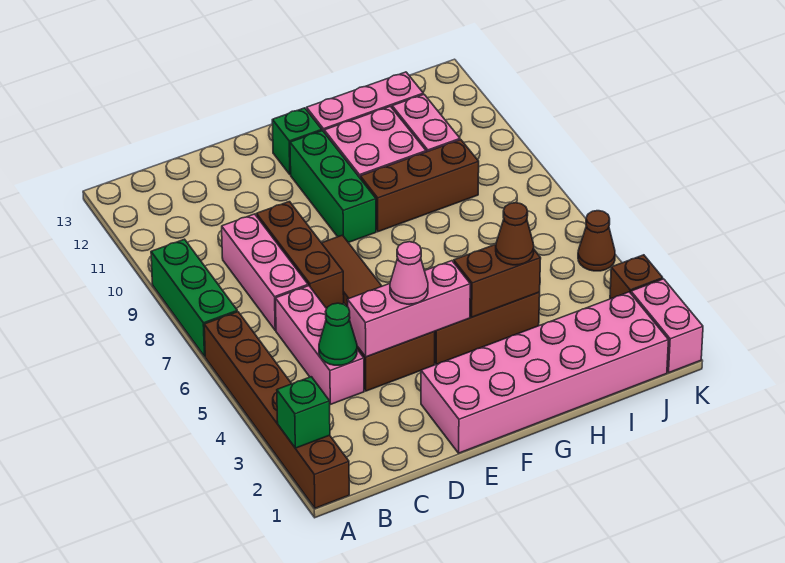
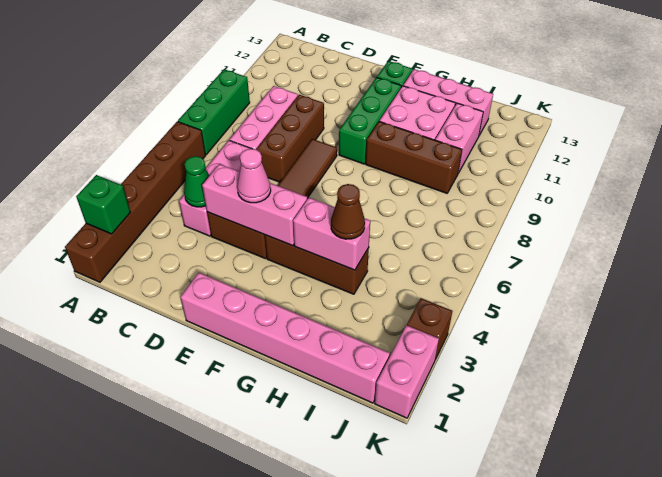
pink brick E1:J2 level 1 -> pink brick E1:J1 level 1
brown brick G4:H4 level 2 -> pink brick G4:H4 level 2
brown cone K5 level 1 -> none

